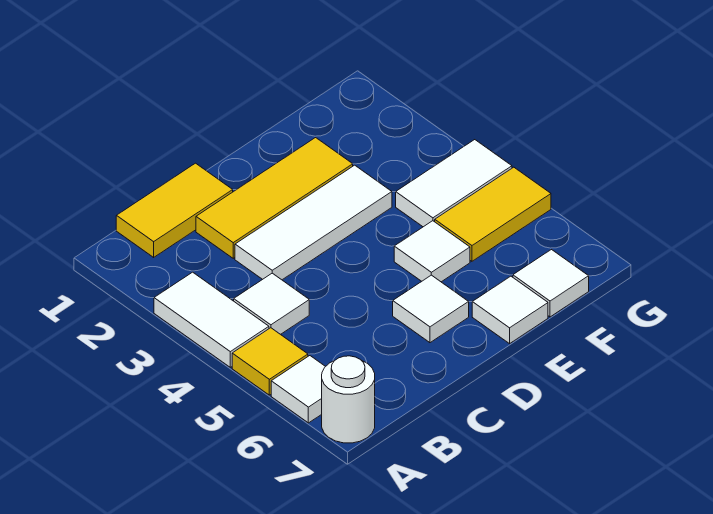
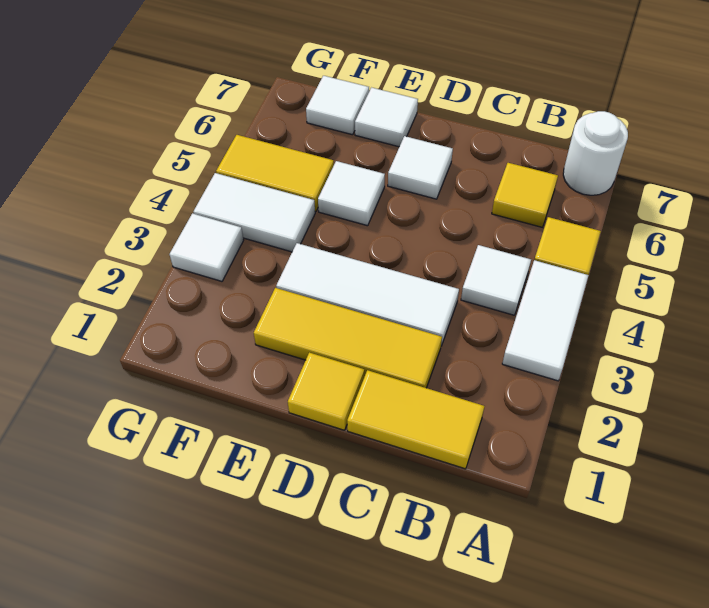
white tile A6 level 1 -> white tile G3 level 1
none -> yellow tile B6 level 1
none -> yellow tile D1 level 1

